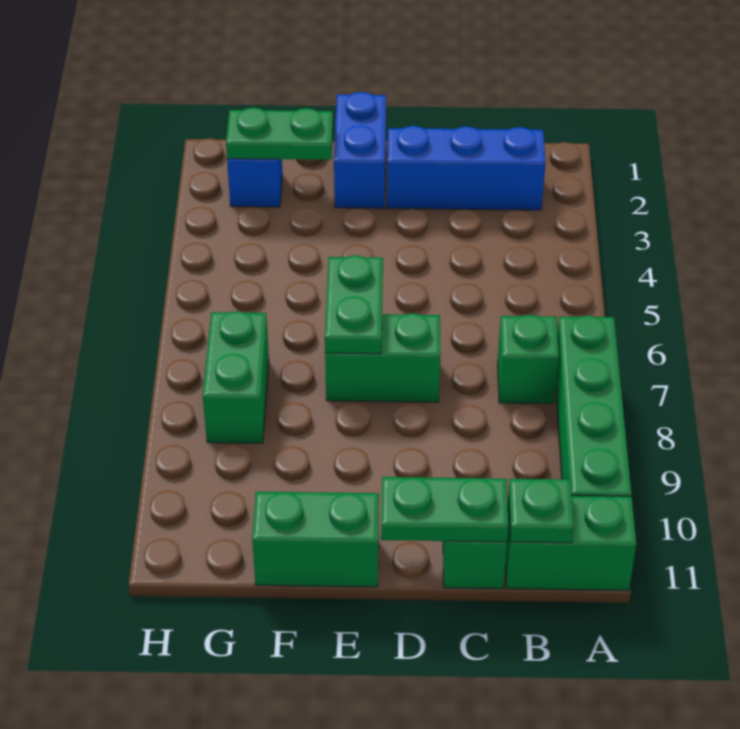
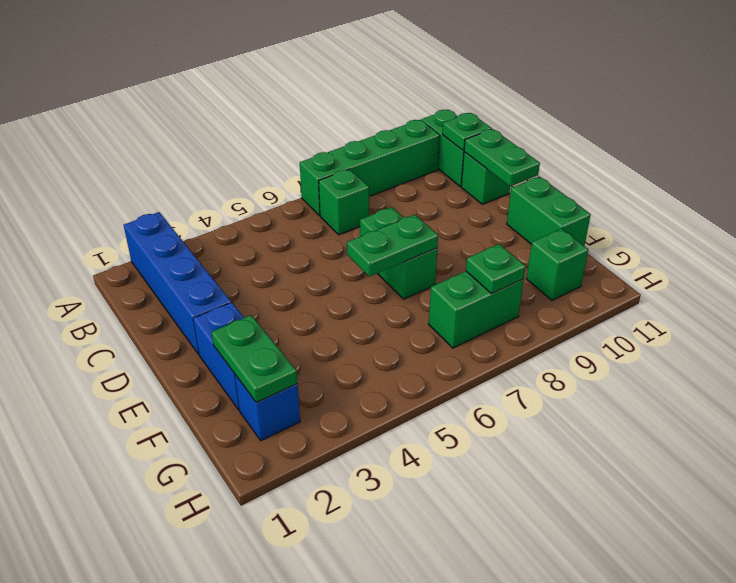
blue brick B2:D2 level 1 -> blue brick A2:D2 level 1
blue brick E1:E2 level 1 -> blue brick E2:F2 level 1
none -> green plate G8 level 2
none -> green brick G10 level 1

